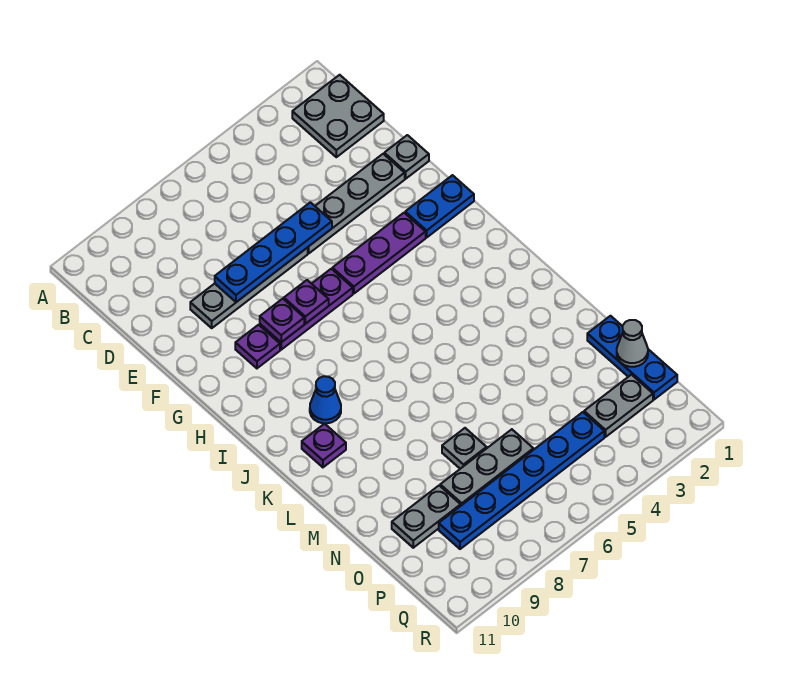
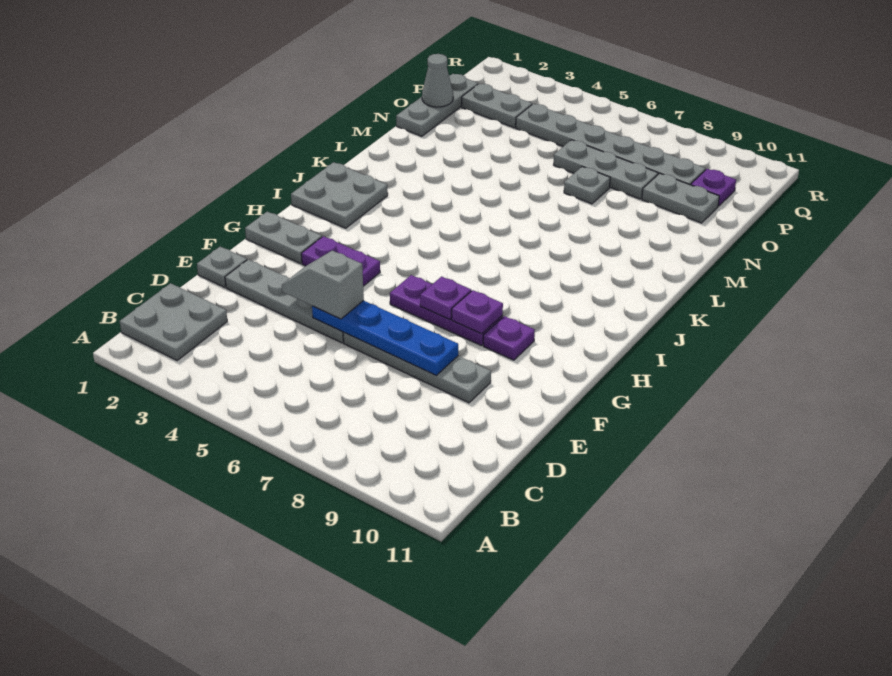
none -> grey slope E4:E5 level 3 top 5
blue plate G1:G2 level 1 -> grey plate G1:G2 level 1
purple plate G3:G5 level 1 -> purple plate G3:G4 level 1
none -> grey plate I1:J2 level 1
blue cone J9 level 1 -> none
purple plate K10 level 1 -> purple plate P10 level 1
blue plate N1:P1 level 1 -> grey plate N1:P1 level 1
blue plate P4:P9 level 1 -> grey plate P4:P9 level 1

